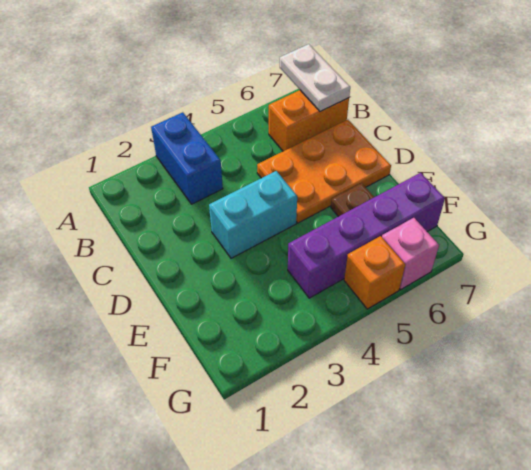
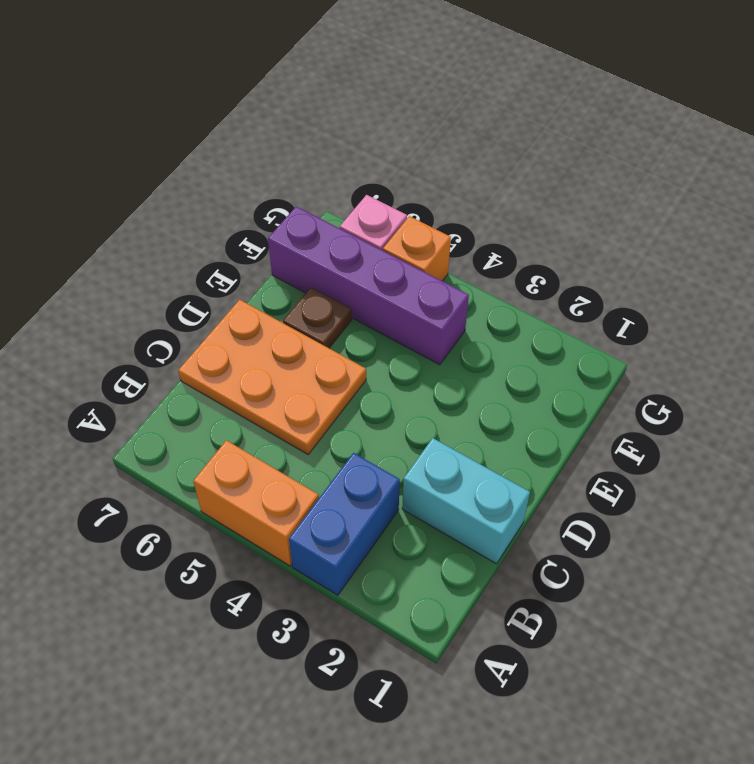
white plate A7:B7 level 2 -> none
orange brick B6:B7 level 1 -> orange brick A4:A5 level 1
cyan brick D3:D4 level 1 -> cyan brick C1:C2 level 1

